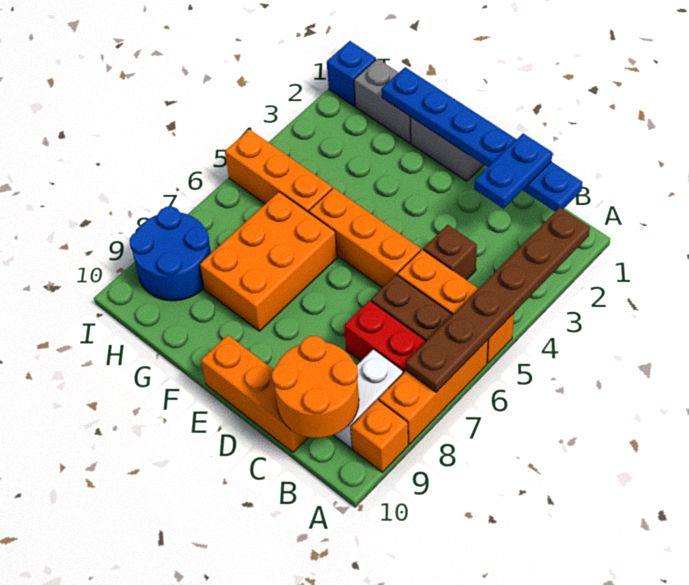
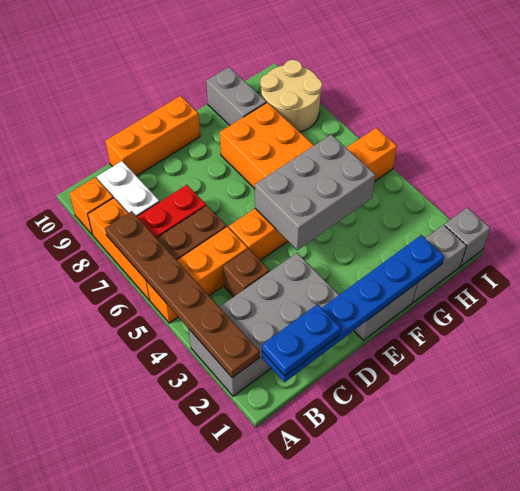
none -> grey brick A2:D3 level 1
orange round brick B9:C10 level 2 -> none
blue plate C1:C2 level 3 -> blue plate B1:C1 level 3
none -> grey brick E4:G5 level 2
none -> grey brick G9:G10 level 1
blue round brick H8:I9 level 1 -> tan round brick H8:I9 level 1
blue brick I1 level 1 -> grey brick I1 level 1

